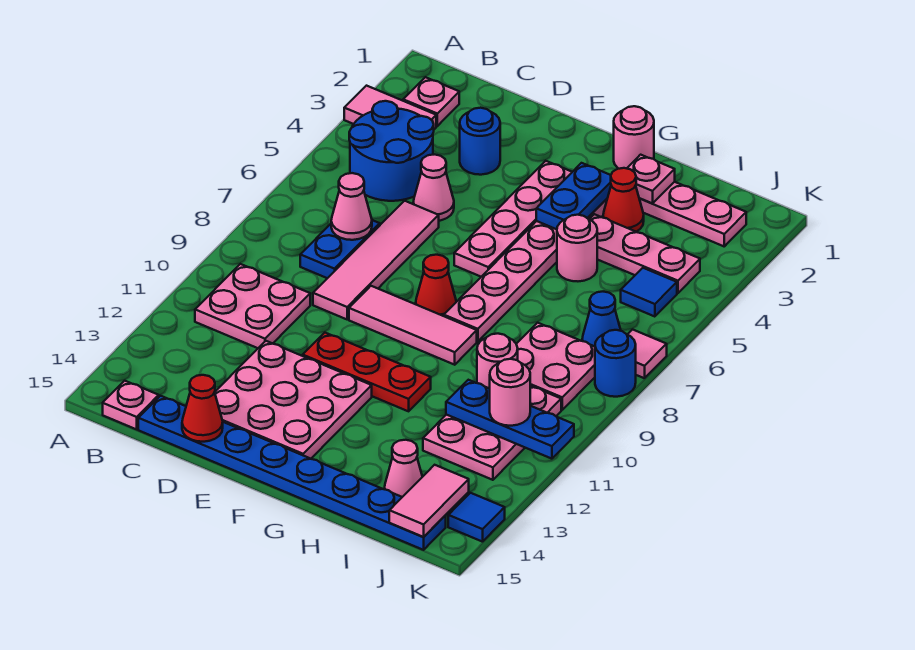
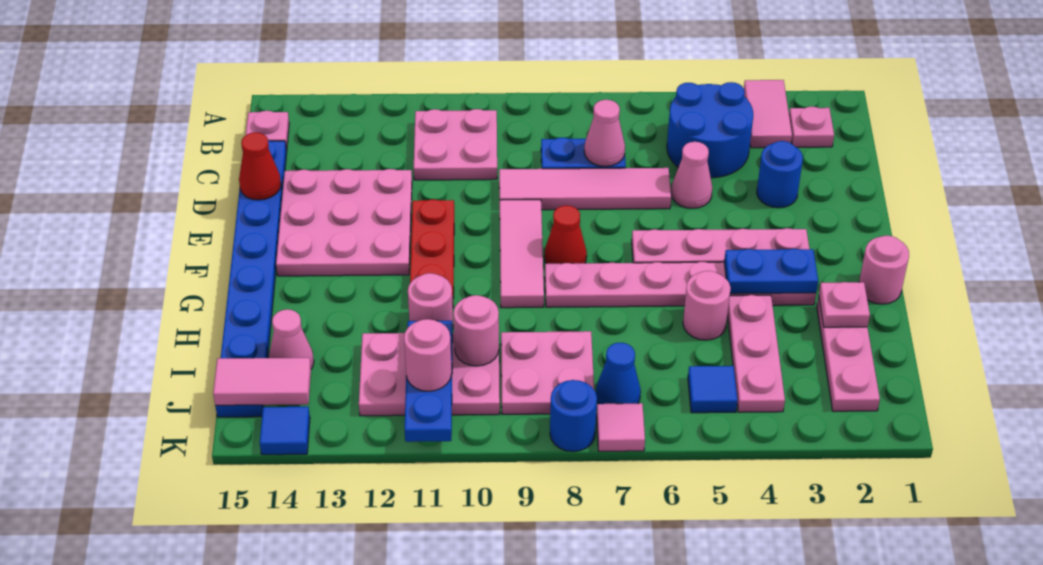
red cone H3 level 1 -> none
none -> pink round brick H11 level 1

